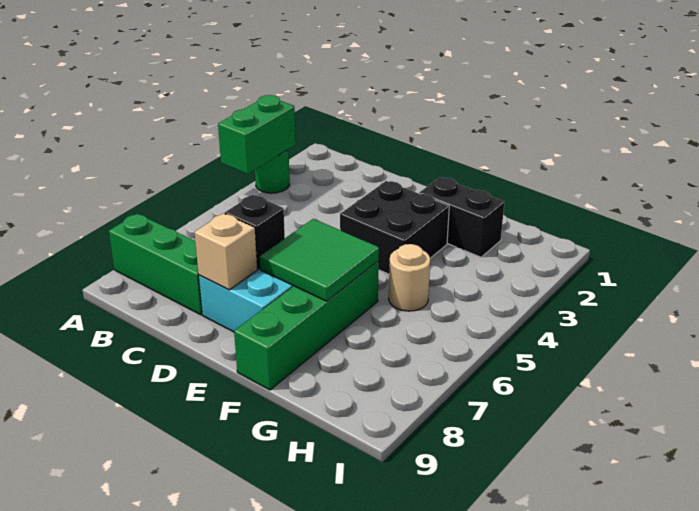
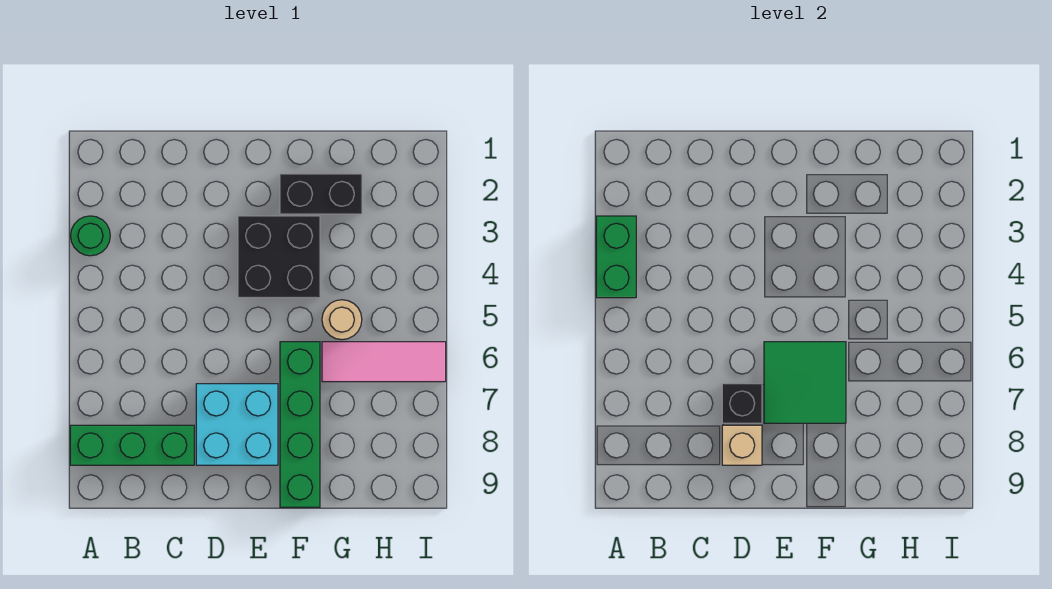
none -> pink tile G6:I6 level 1

